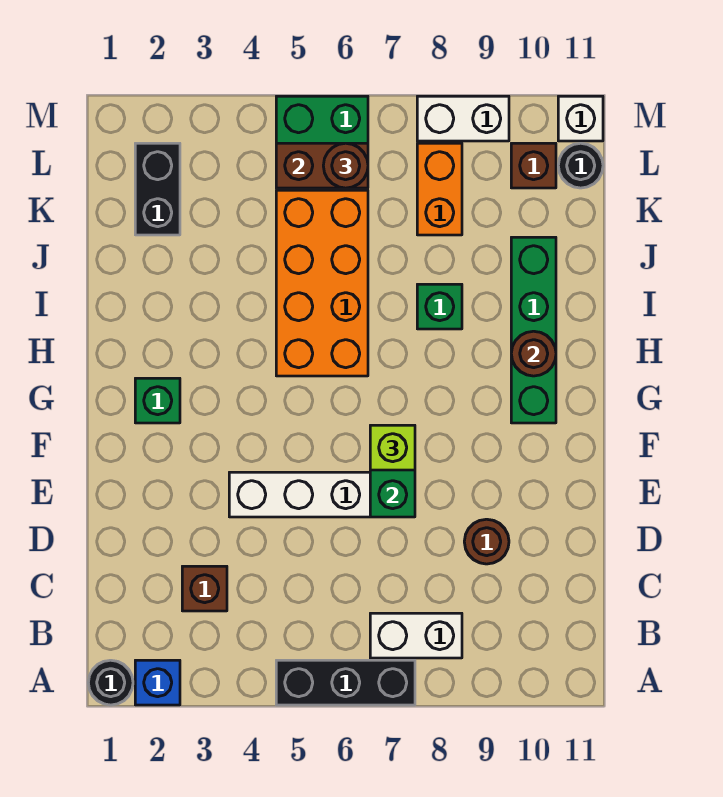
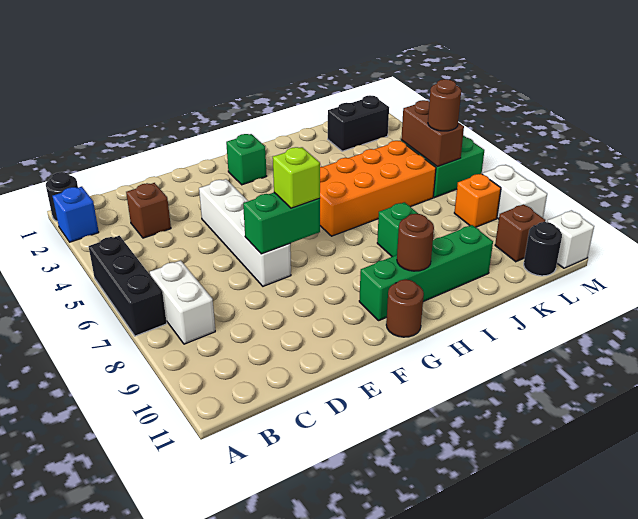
brown round brick D9 level 1 -> brown round brick G11 level 1
orange brick K8:L8 level 1 -> orange brick L8 level 1

